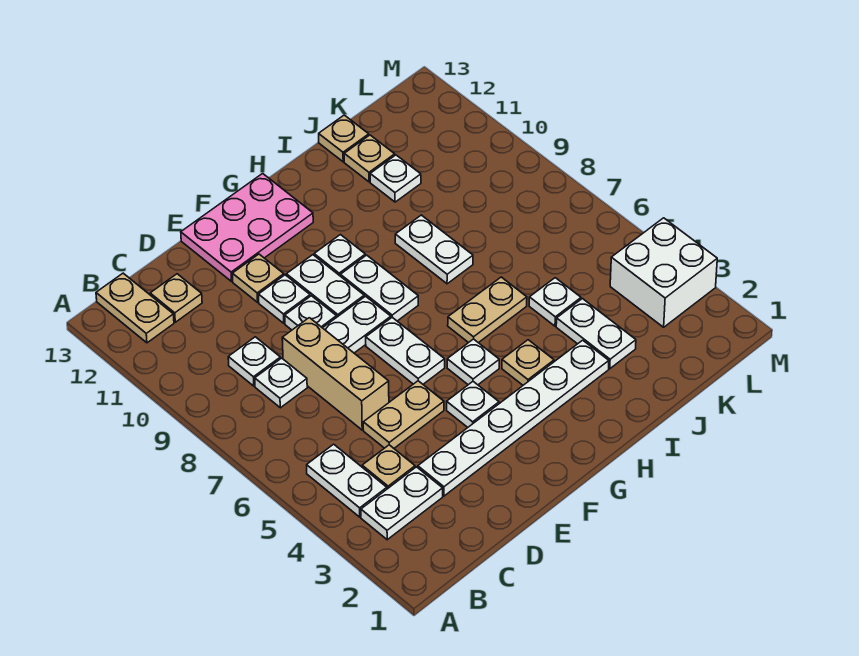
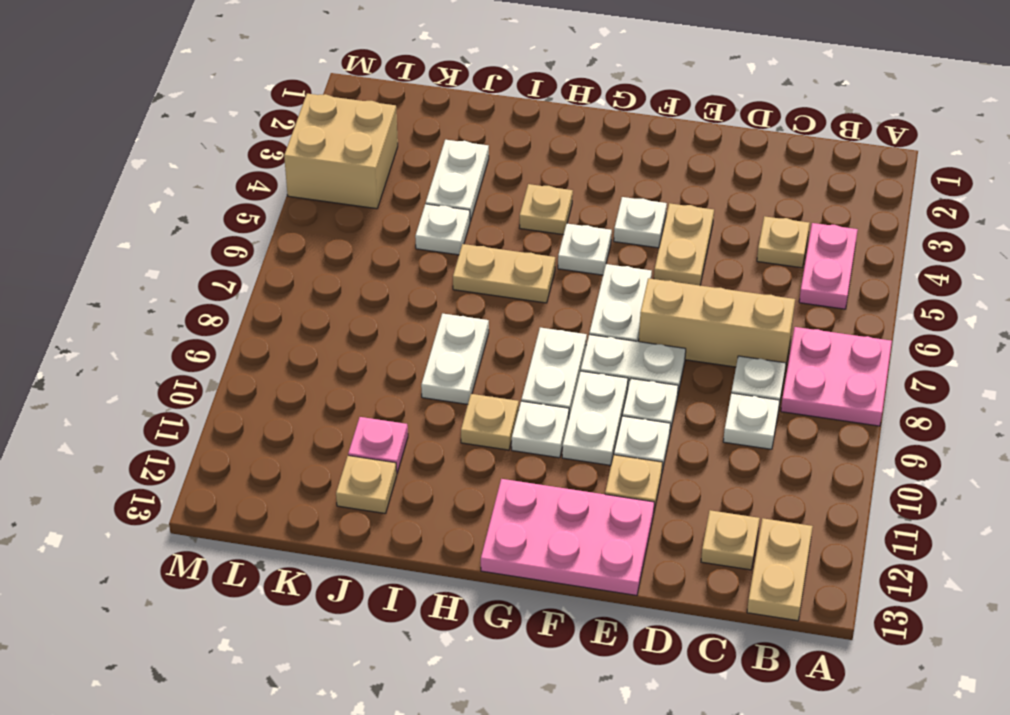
none -> pink plate A7:B8 level 1
white plate B3:C3 level 1 -> none
white plate B4:B5 level 1 -> pink plate B4:B5 level 1
white plate D3:I3 level 1 -> none
tan plate D5:E5 level 1 -> tan plate E4:E5 level 1
tan brick D6:D8 level 1 -> tan brick C7:E7 level 1
white plate J11 level 1 -> pink plate J11 level 1
tan plate J13 level 1 -> tan plate H10 level 1
white brick L3:M4 level 1 -> tan brick L3:M4 level 1

